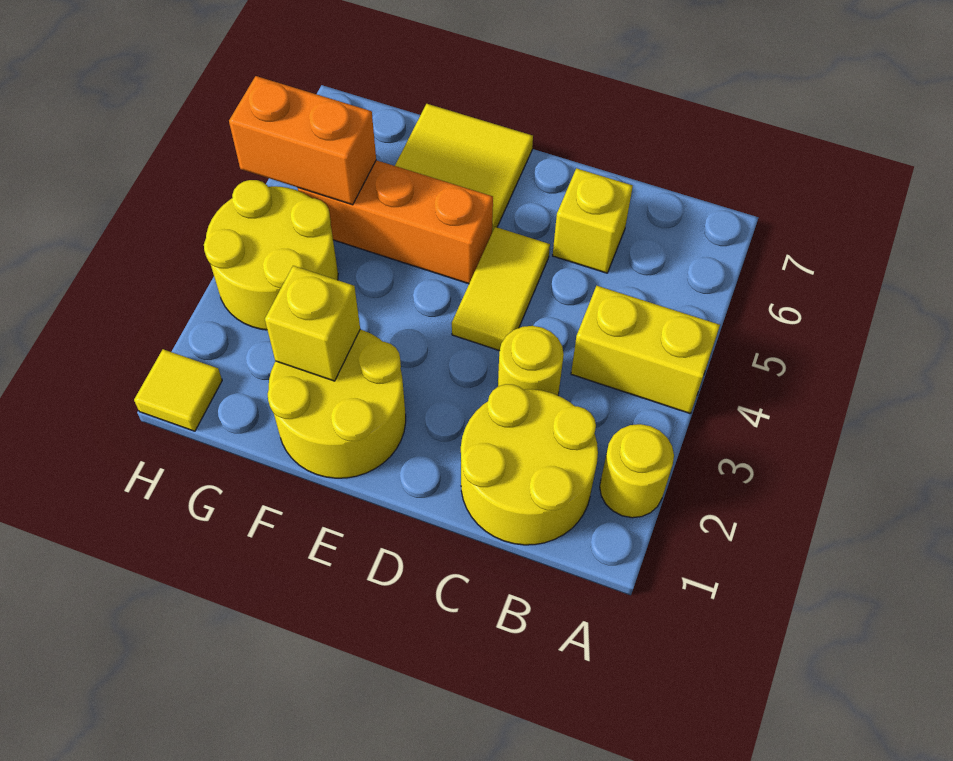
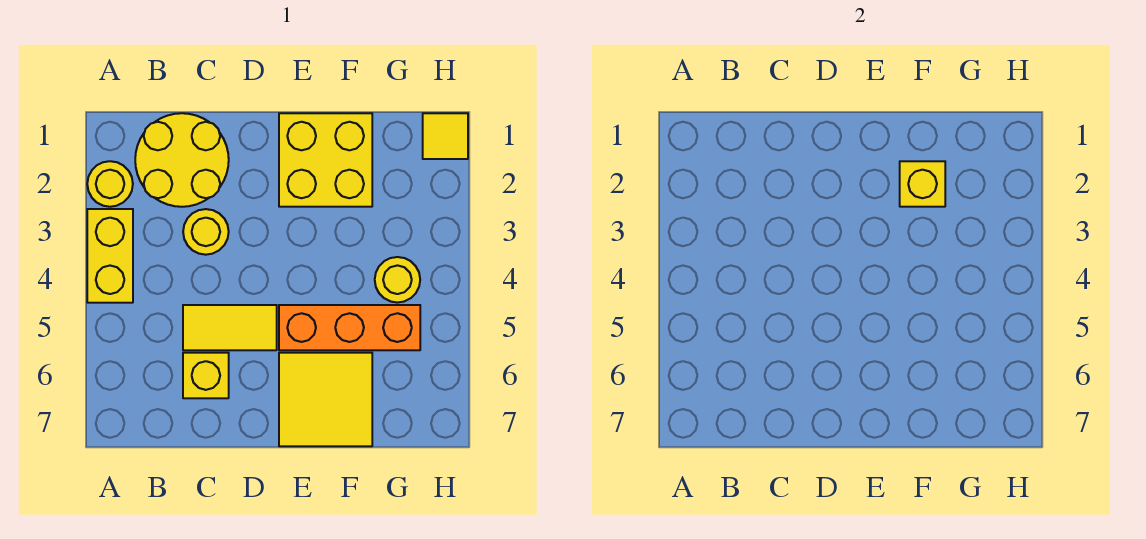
yellow brick A4:B4 level 1 -> yellow brick A3:A4 level 1
yellow tile D4:D5 level 1 -> yellow tile C5:D5 level 1
yellow round brick E1:F2 level 1 -> yellow brick E1:F2 level 1
yellow round brick G3:H4 level 1 -> yellow round brick G4 level 1
orange brick G5:H5 level 2 -> none

